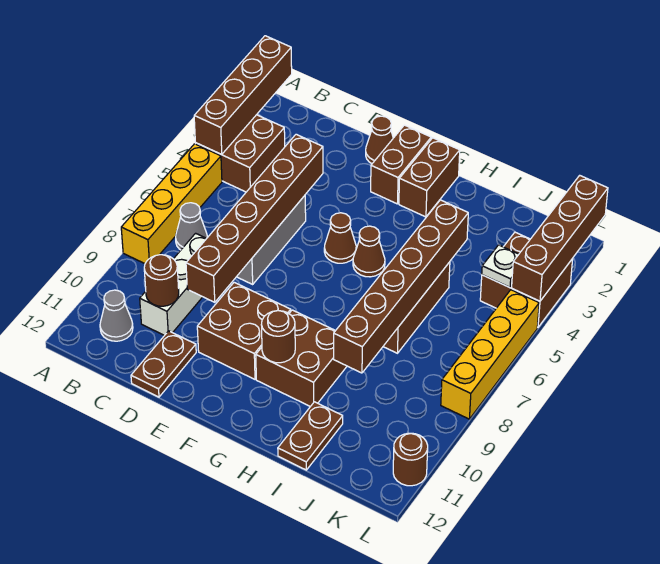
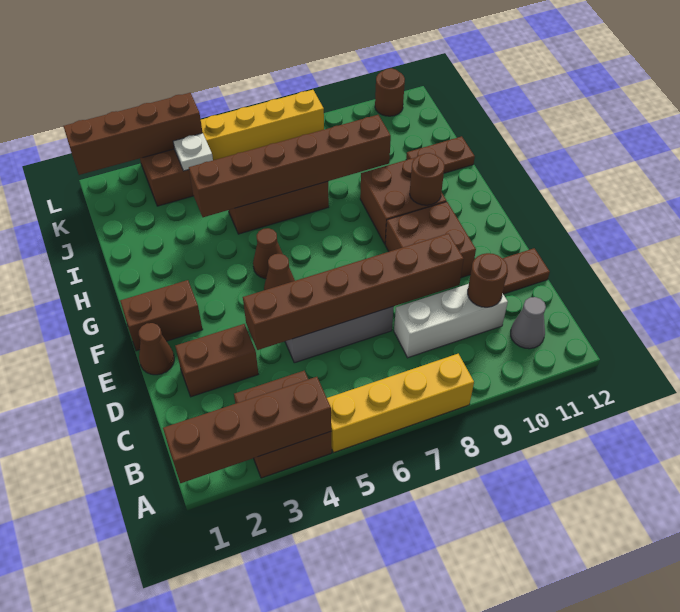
grey cone B7 level 1 -> none
brown brick G1:G2 level 1 -> brown brick D2:D3 level 1

